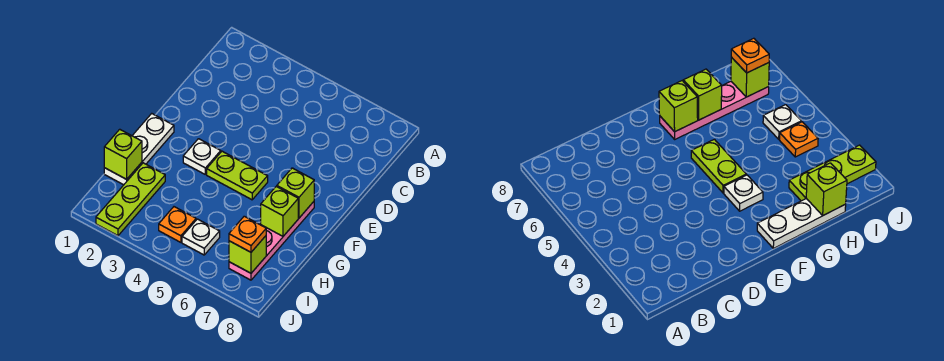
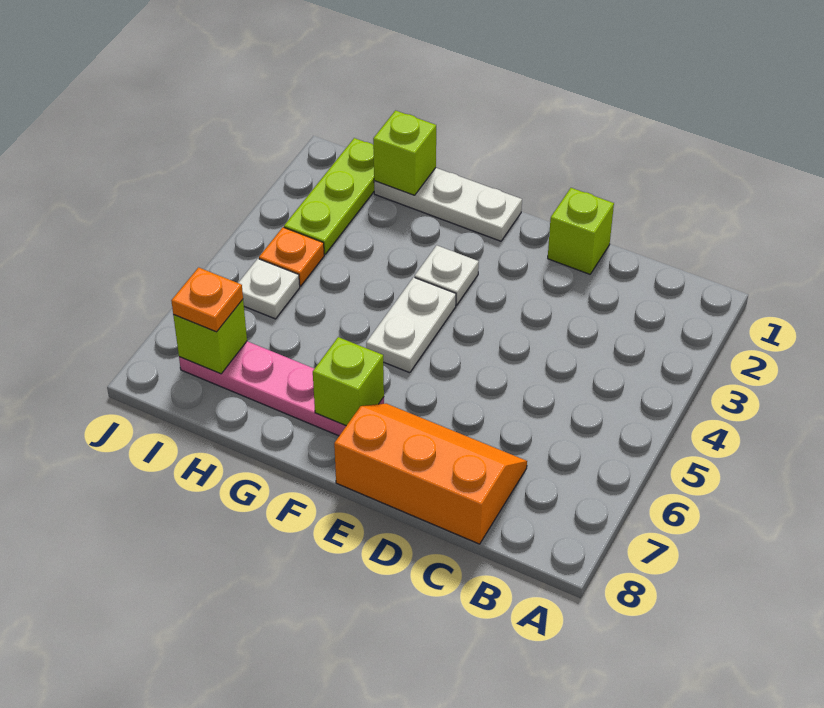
none -> orange slope C7:E8 level 1 top 8
lime plate F4:F5 level 1 -> white plate F4:F5 level 1
lime brick G7 level 2 -> lime brick D1 level 1
lime plate H2:J2 level 1 -> lime plate I1:I3 level 1

